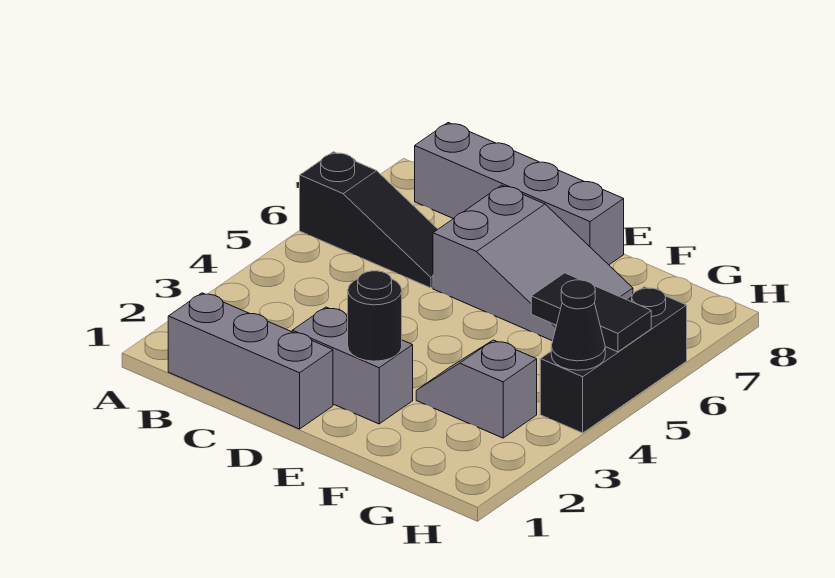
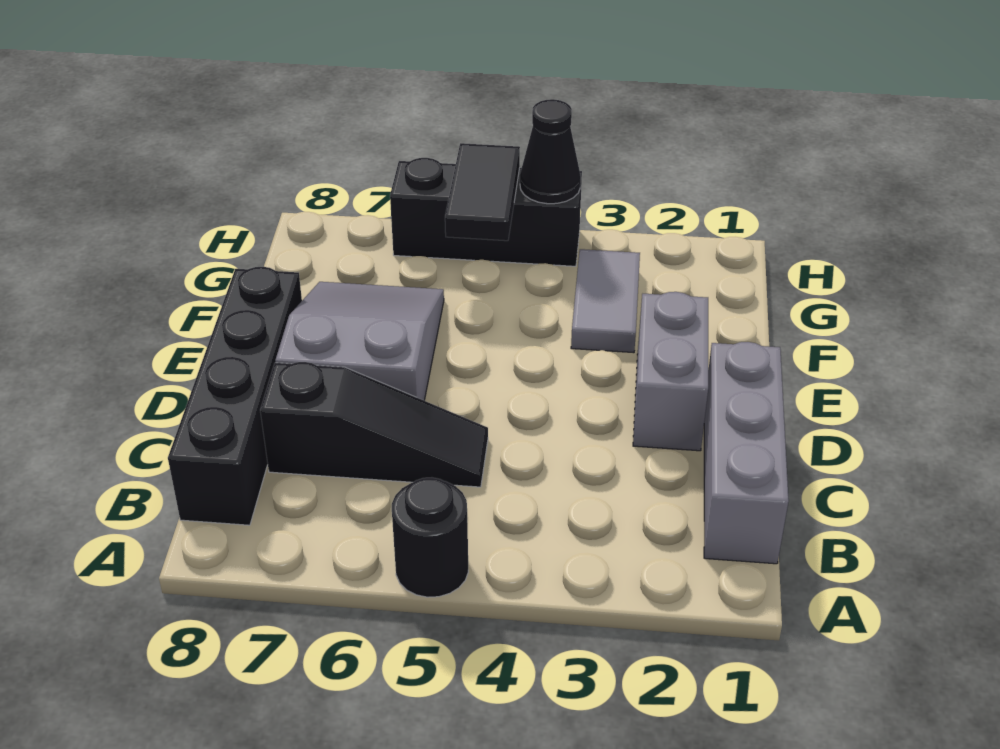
black slope A6:C6 level 1 top A -> black slope C5:C7 level 1 top 7
grey brick B8:E8 level 1 -> black brick B8:E8 level 1
black round brick E2 level 2 -> black round brick A5 level 1
grey slope F3:G3 level 1 top G -> grey tile F3:G3 level 1

